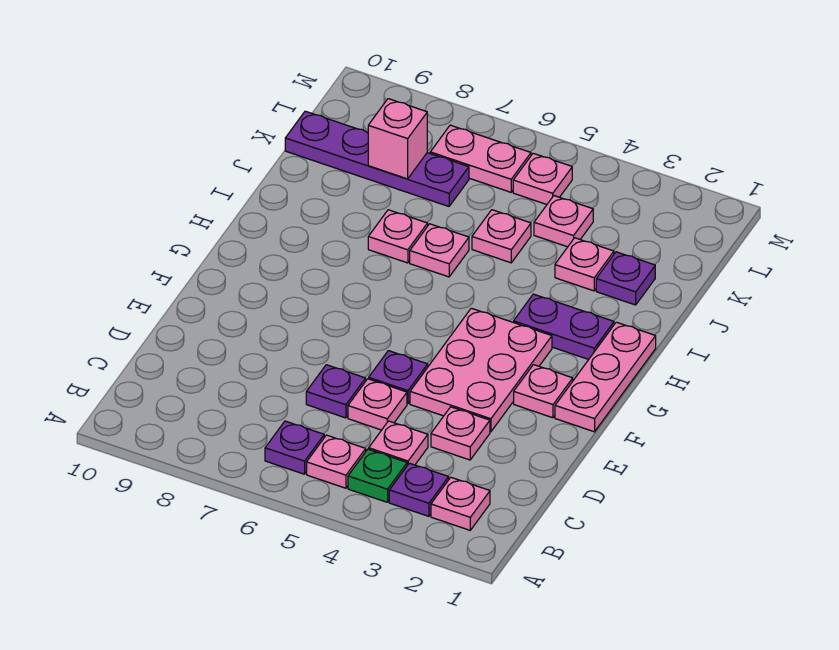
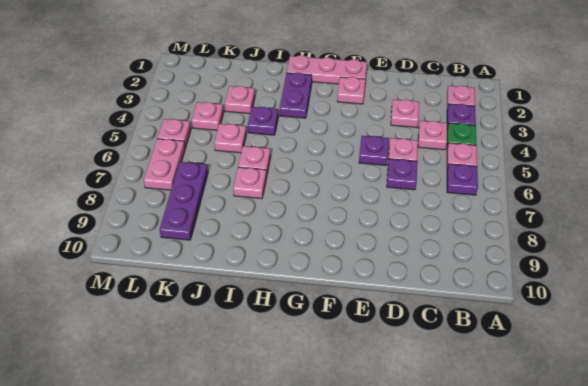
pink plate E3:G4 level 1 -> none
purple plate J2 level 1 -> purple plate I4 level 1
purple plate K7:K10 level 1 -> purple plate K7:K9 level 1
pink brick K8 level 2 -> none

